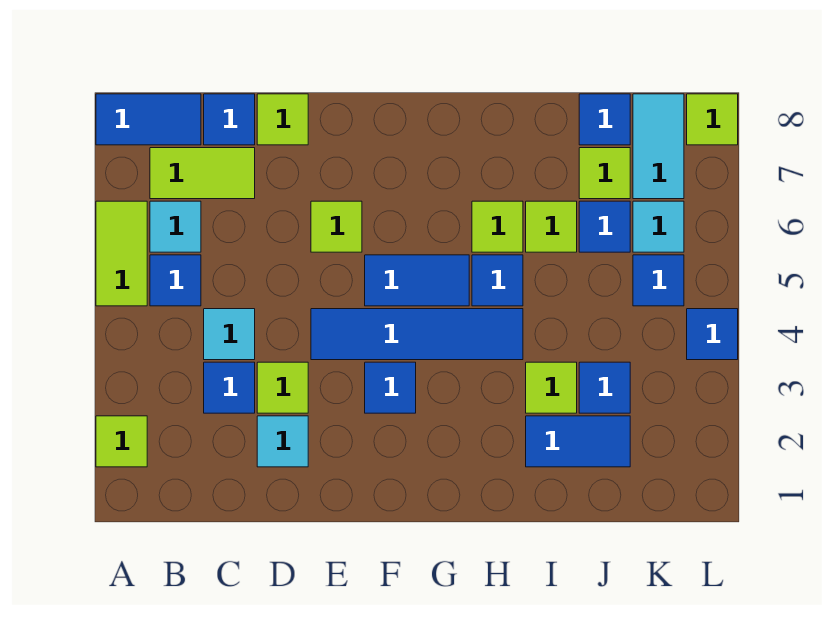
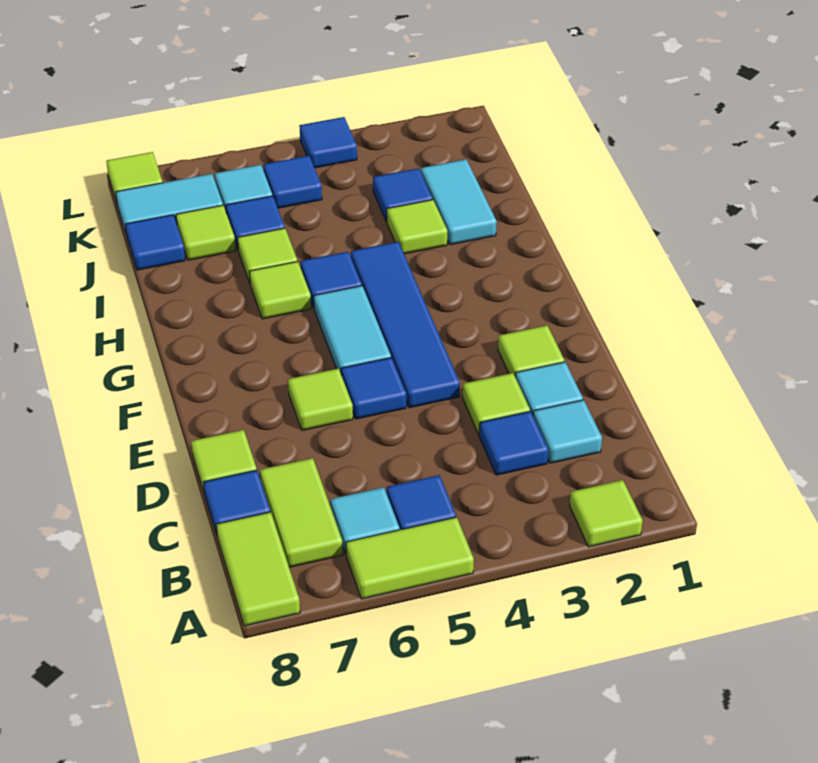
blue tile A8:B8 level 1 -> lime tile A8:B8 level 1
cyan tile C4 level 1 -> cyan tile C2 level 1
none -> lime tile E2 level 1
blue tile F3 level 1 -> blue tile E5 level 1
blue tile F5:G5 level 1 -> cyan tile F5:G5 level 1
blue tile I2:J2 level 1 -> cyan tile I2:J2 level 1

